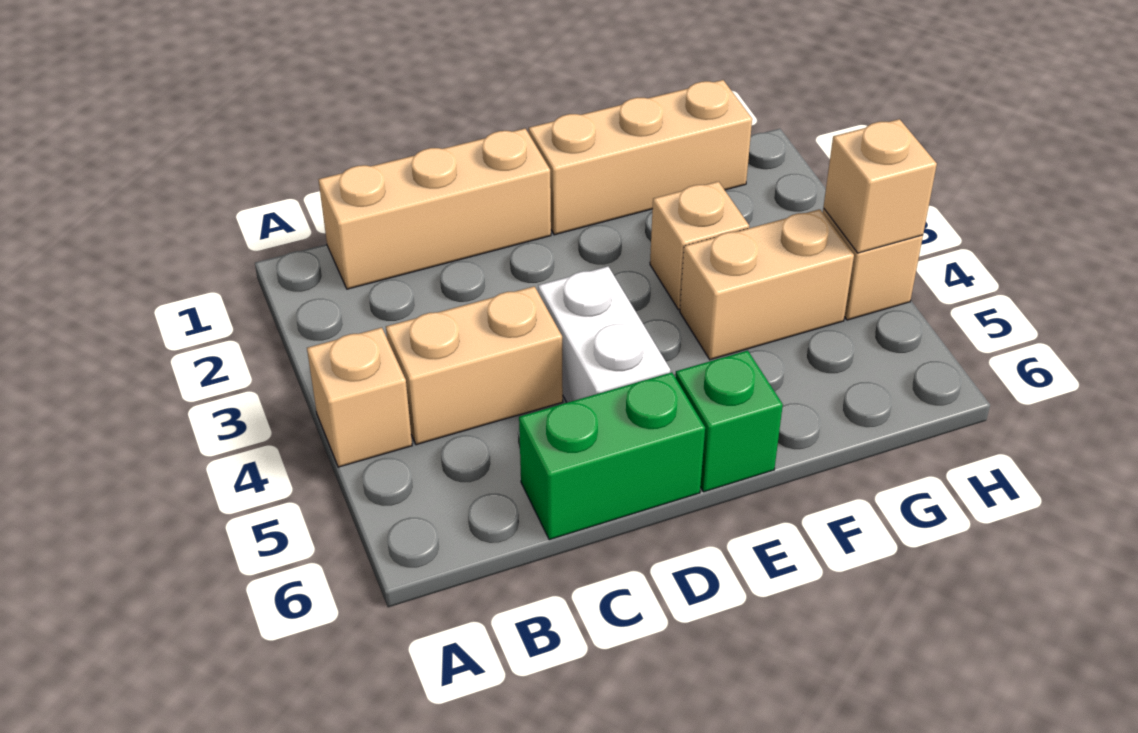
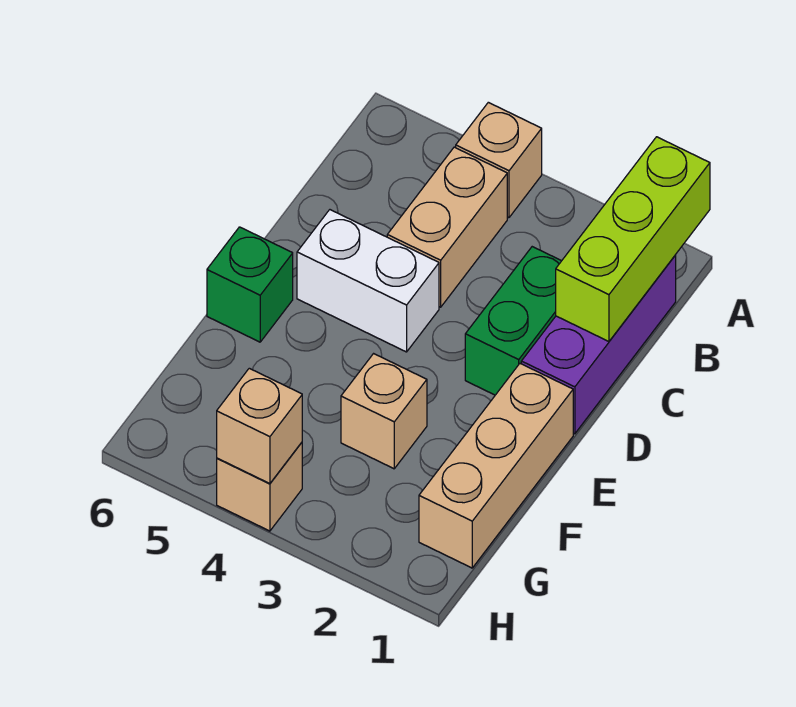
none -> lime brick A1:C1 level 2
tan brick B1:D1 level 1 -> purple brick B1:D1 level 1
green brick C6:D6 level 1 -> green brick C2:D2 level 1
tan brick F4:G4 level 1 -> none

